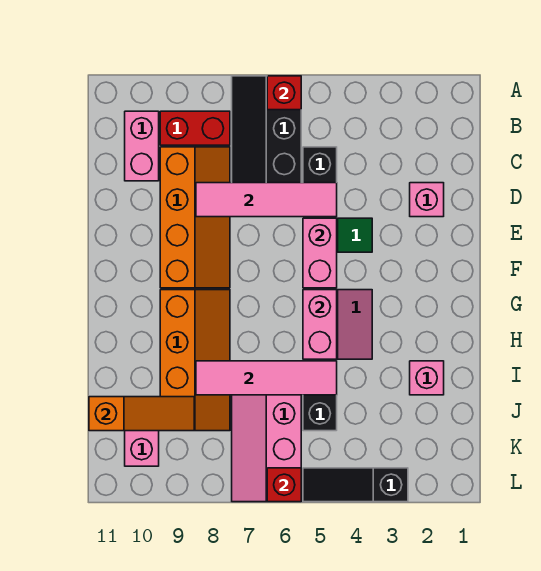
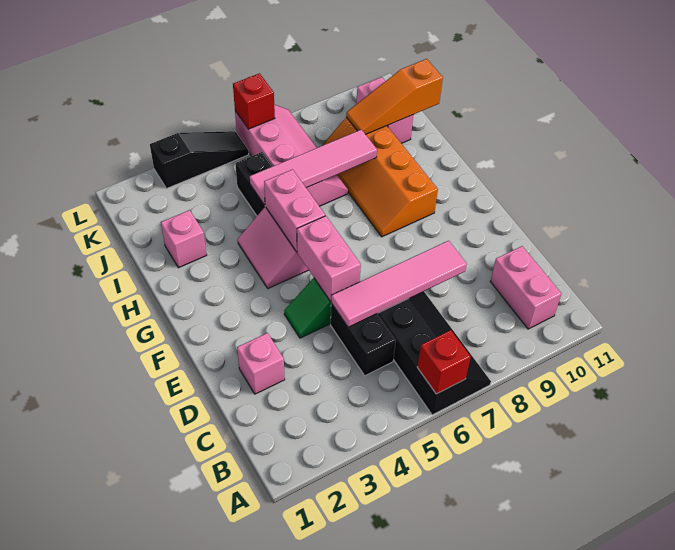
red brick B8:B9 level 1 -> none
orange slope C8:F9 level 1 top 9 -> none

